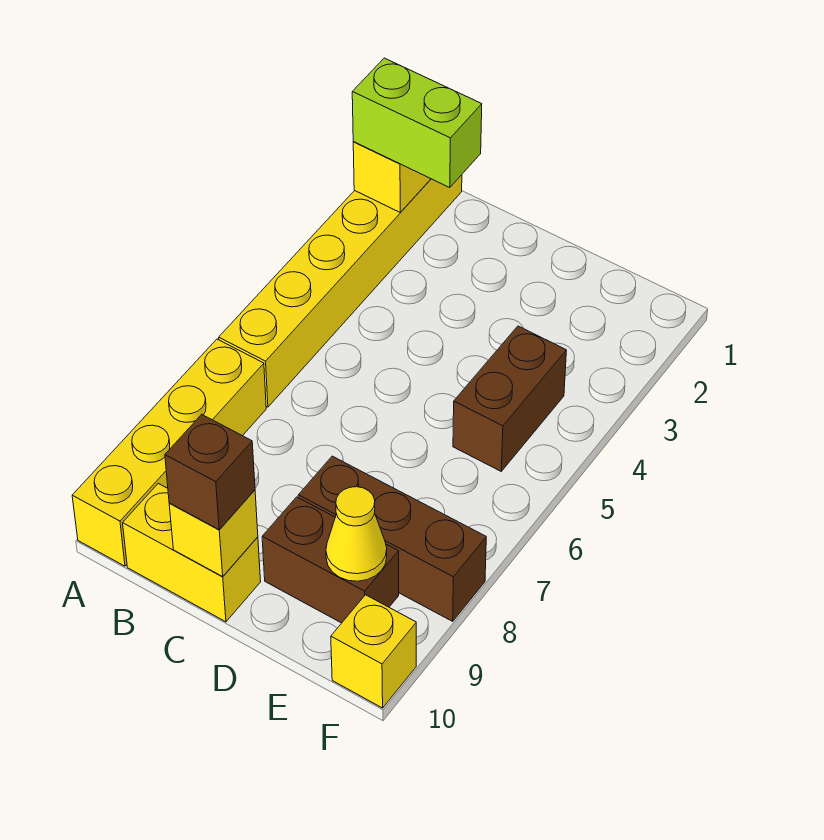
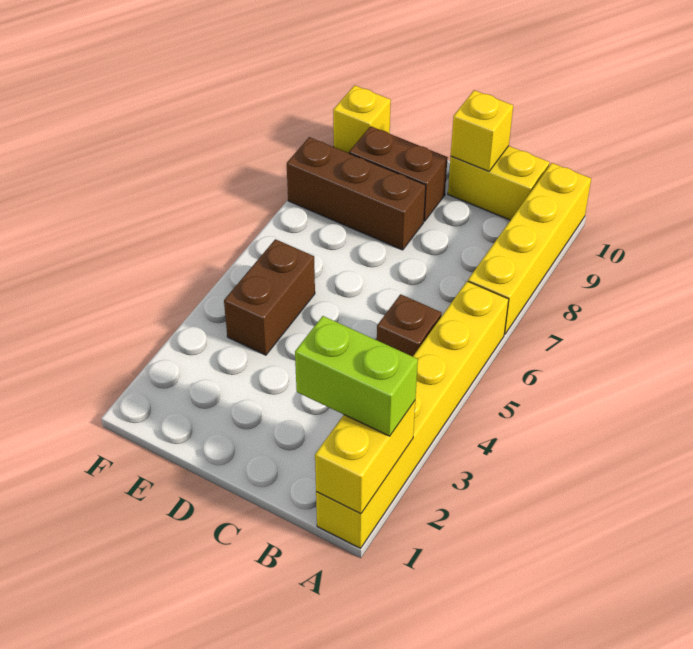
brown brick C10 level 3 -> brown brick B5 level 1
yellow cone E9 level 2 -> none

